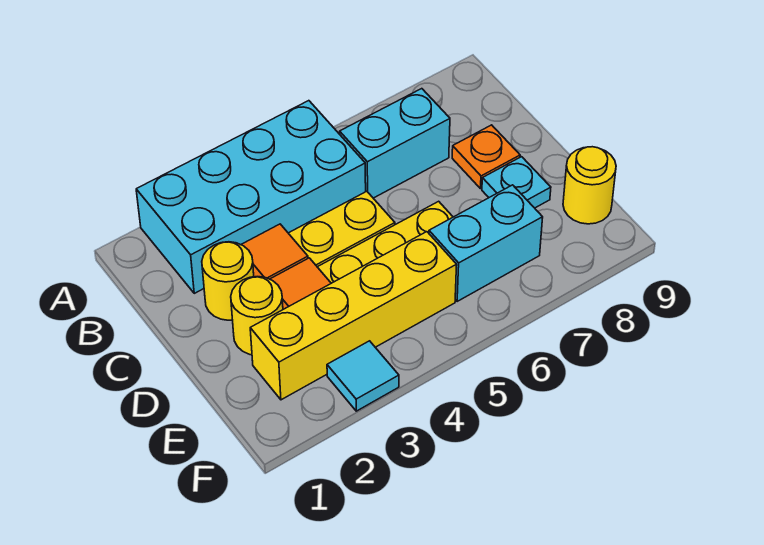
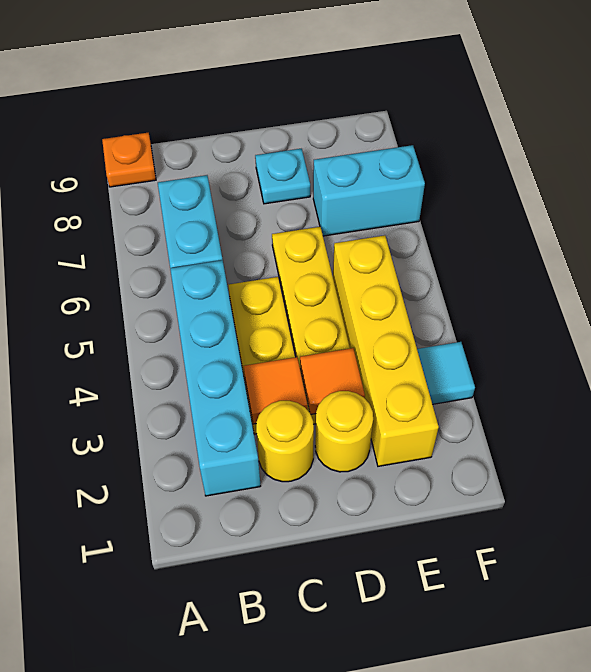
cyan brick A2:B5 level 1 -> cyan brick B2:B5 level 1
orange plate C8 level 1 -> orange plate A9 level 1
cyan brick E6:E7 level 1 -> cyan brick E7:F7 level 1
yellow round brick E9 level 1 -> none

